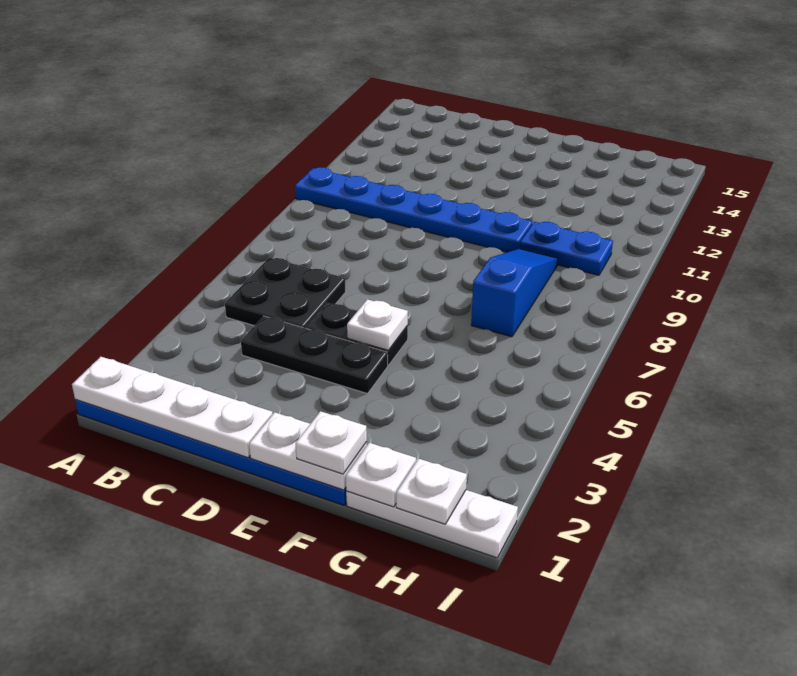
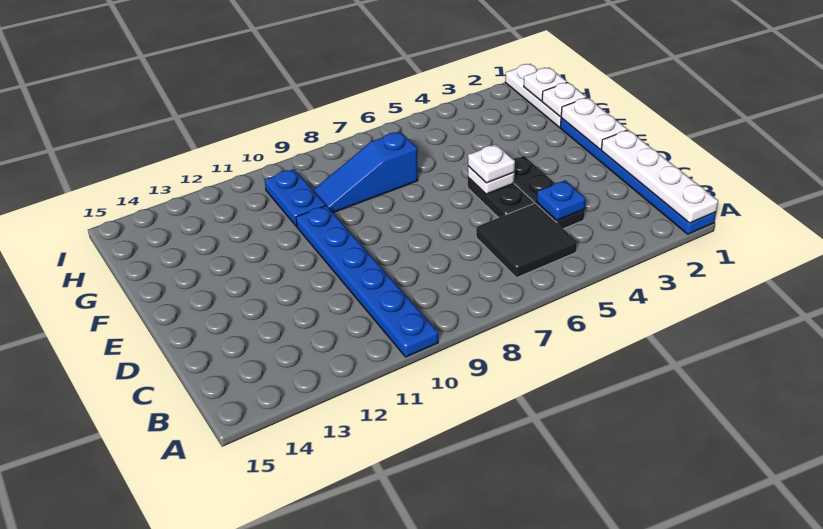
black plate B5:C6 level 1 -> black tile B5:C6 level 1
none -> blue plate C4 level 2
white plate F1 level 3 -> white plate E5 level 3

